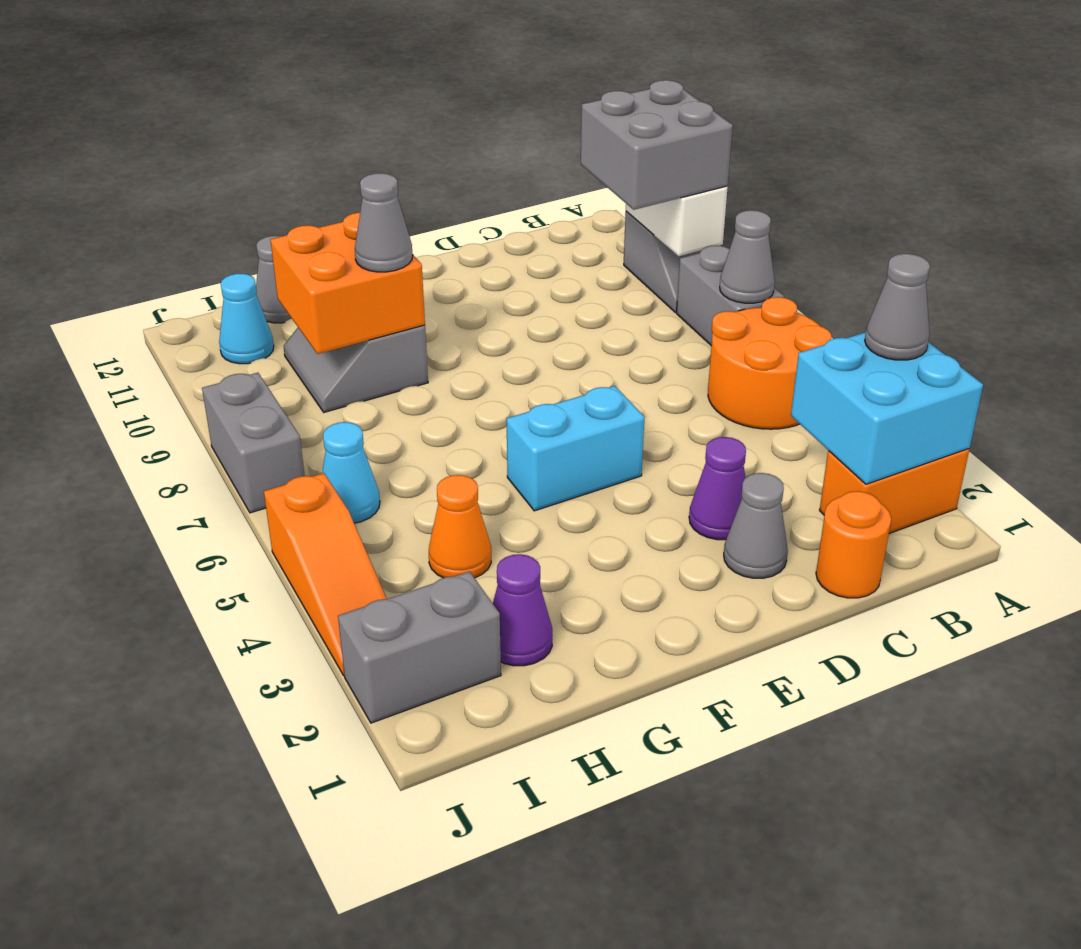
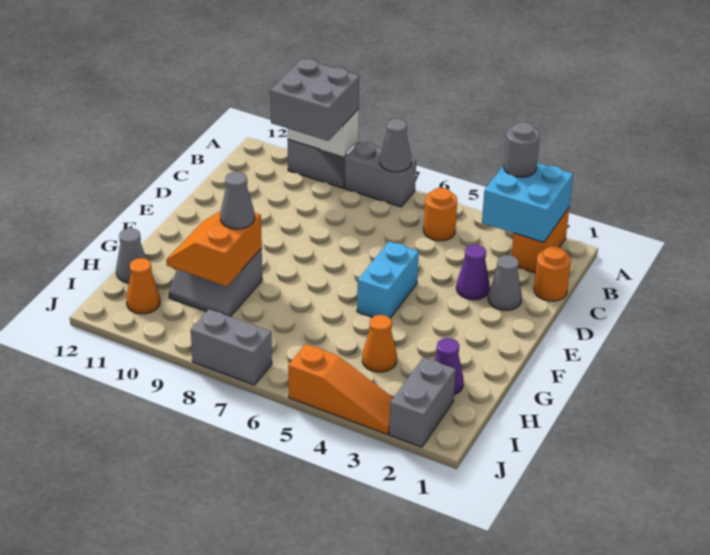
grey cone A3 level 3 -> grey round brick A3 level 3
orange round brick A5:B6 level 1 -> orange round brick B5 level 1
orange brick G9:H10 level 2 -> orange slope G9:H10 level 2 top 9
cyan cone I6 level 1 -> none
cyan cone I11 level 1 -> orange cone I11 level 1

